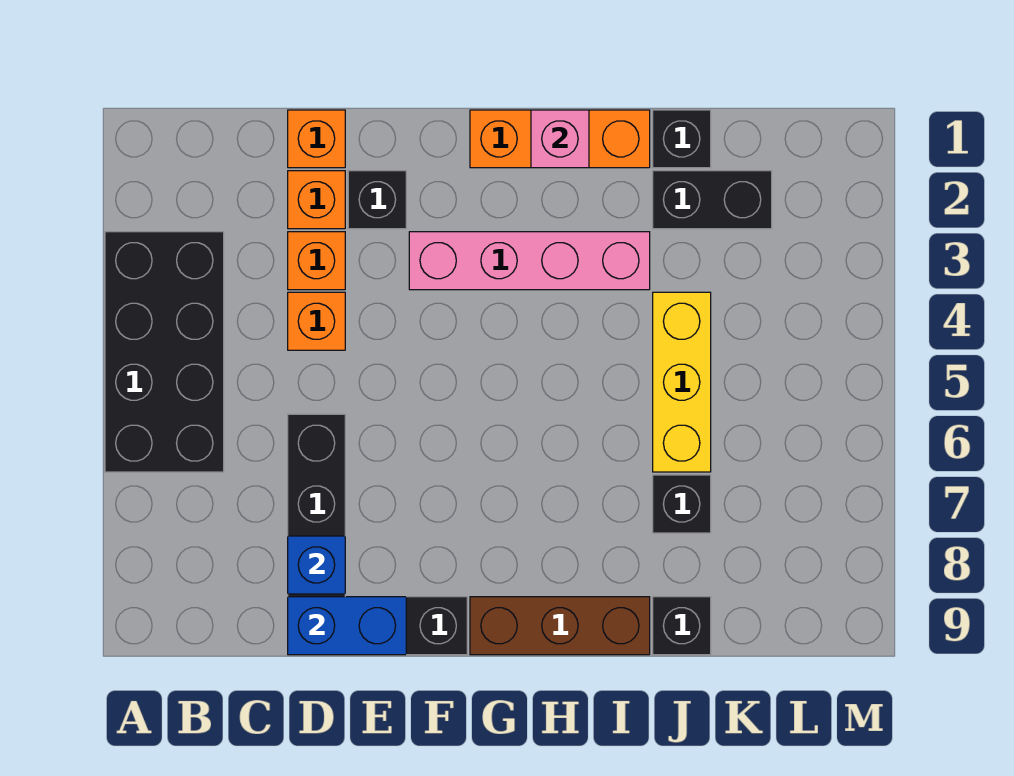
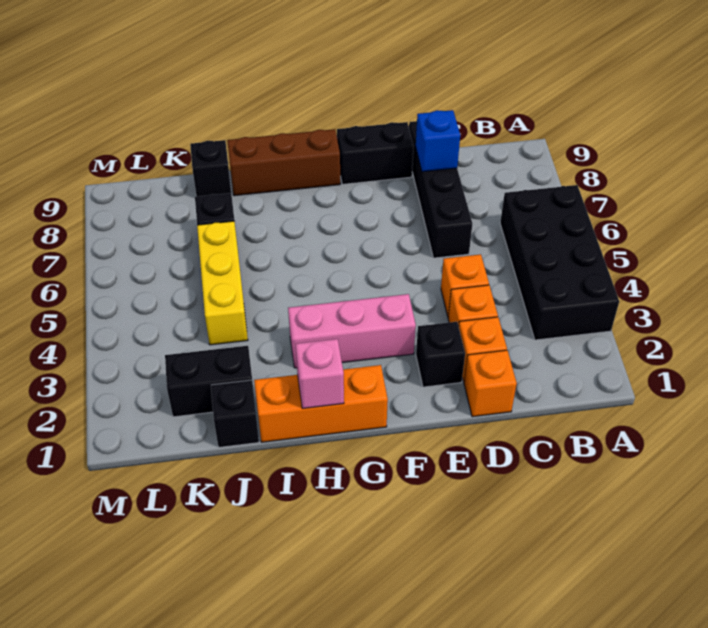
blue brick D9:E9 level 2 -> none
pink brick F3:I3 level 1 -> pink brick F3:H3 level 1

